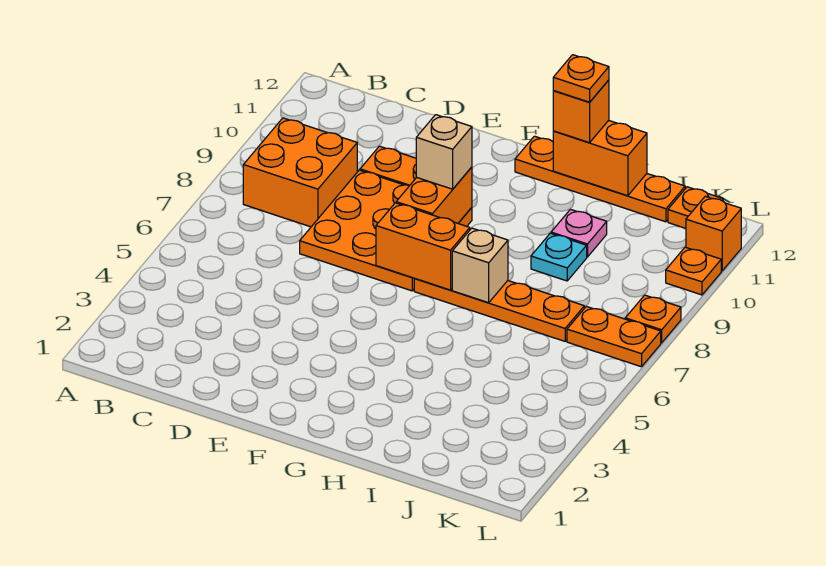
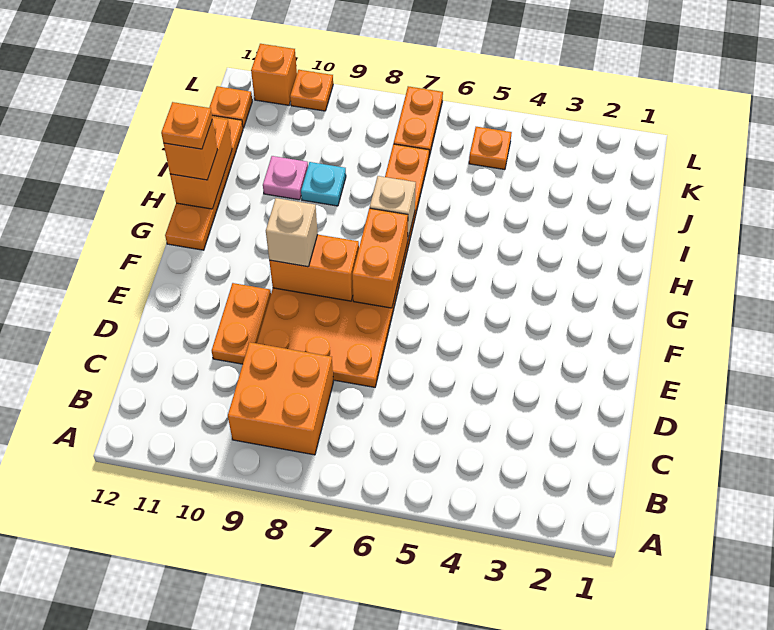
orange plate L8 level 1 -> orange plate K5 level 1

